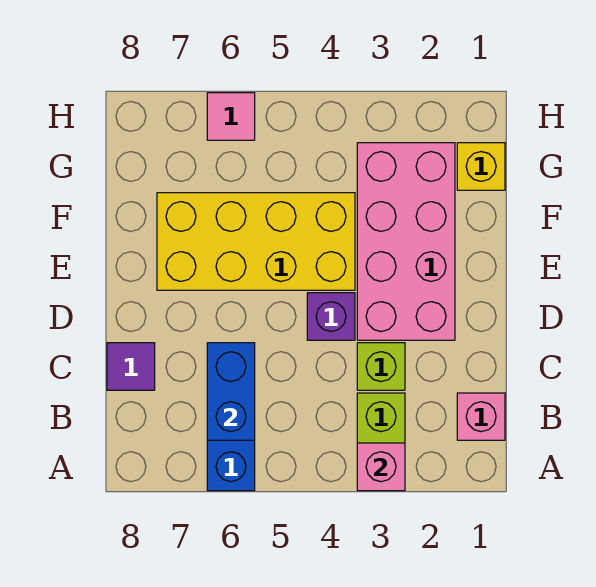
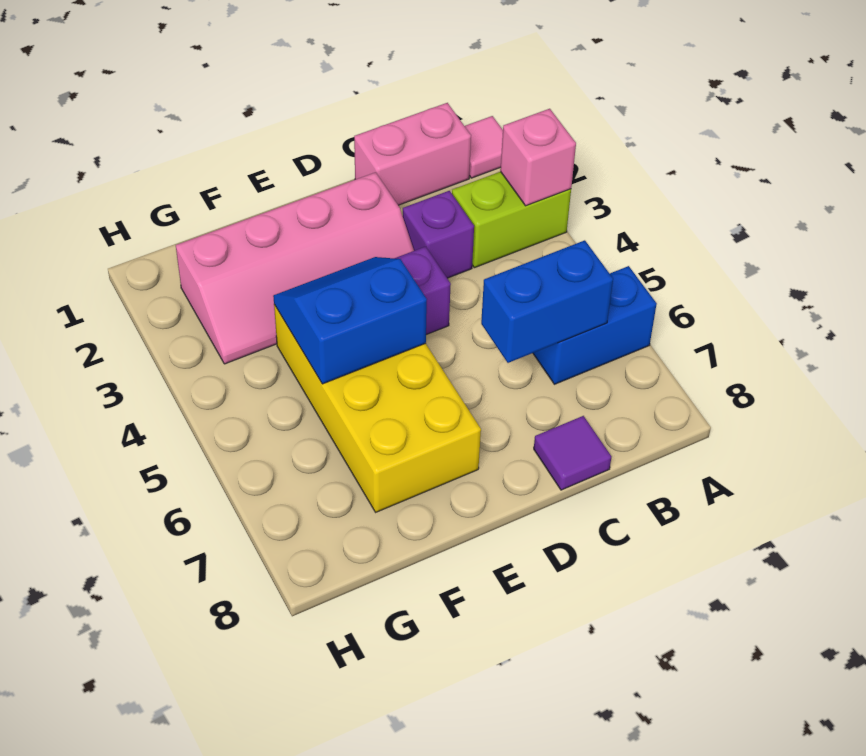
pink brick B1 level 1 -> pink brick B1:C1 level 1
lime brick C3 level 1 -> purple brick C3 level 1
pink brick D2:G3 level 1 -> pink slope D2:G3 level 1 top 2
none -> blue slope E4:F5 level 2 top 5
yellow brick G1 level 1 -> none
pink tile H6 level 1 -> pink tile A1 level 1

